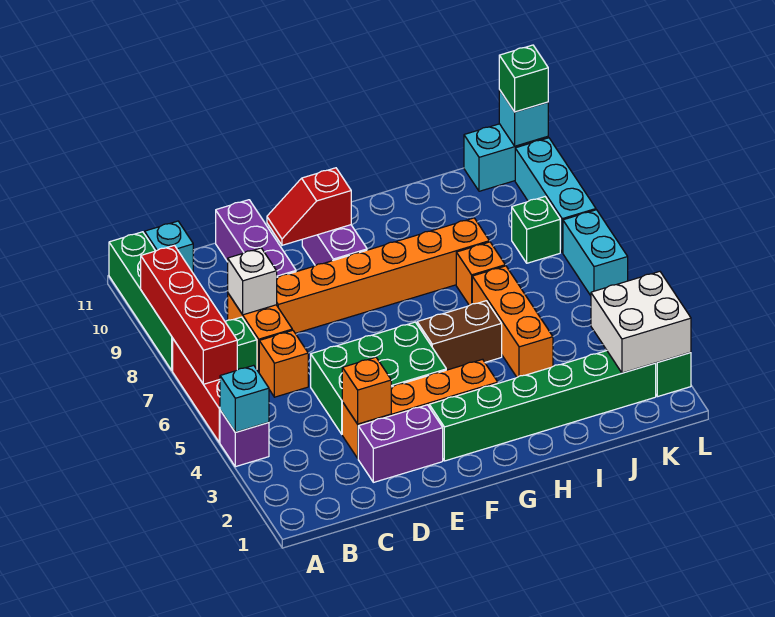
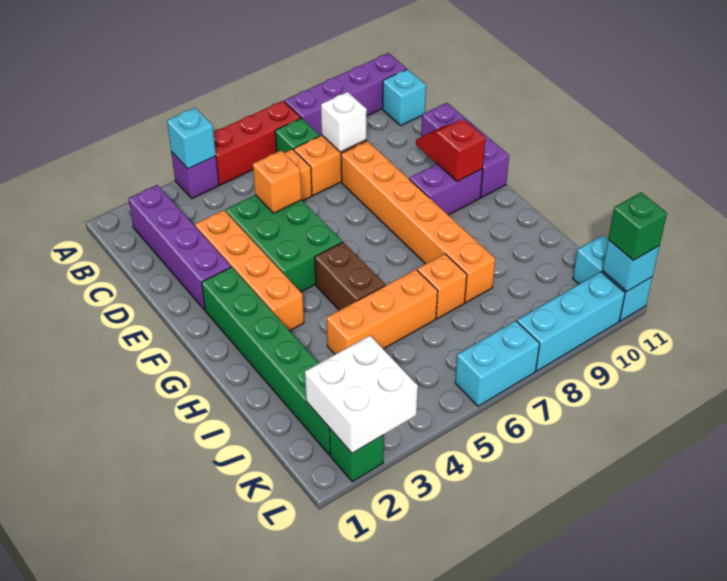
red brick A6:A9 level 2 -> none
green brick A8:A11 level 1 -> purple brick A8:A11 level 1
purple brick D2:E2 level 1 -> purple brick B2:E2 level 1
orange brick D3 level 2 -> orange brick D5 level 2
purple brick D9:D11 level 1 -> purple brick D11:F11 level 1
green brick K8 level 1 -> none

